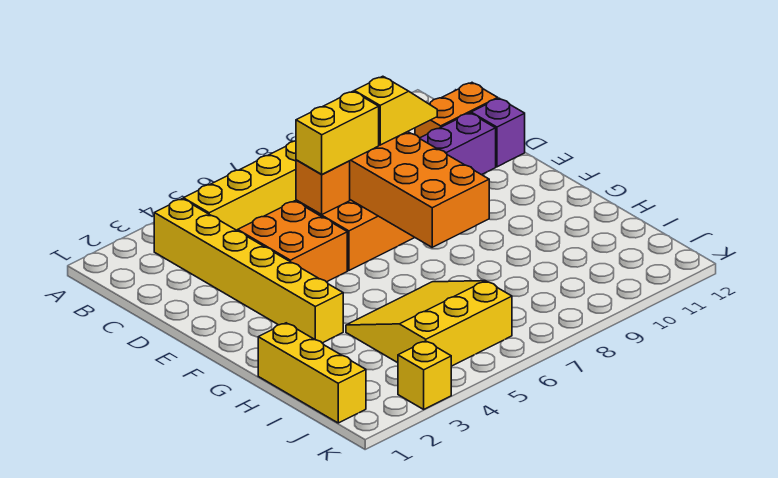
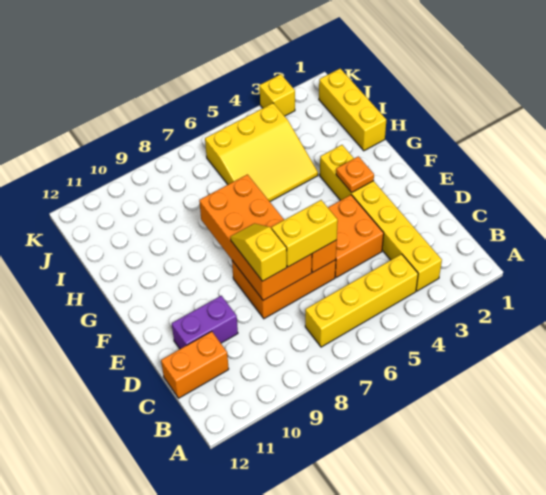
yellow slope D8:D9 level 3 top 8 -> yellow slope D8:E8 level 3 top D
purple brick D12 level 1 -> none
none -> orange plate F3 level 2

